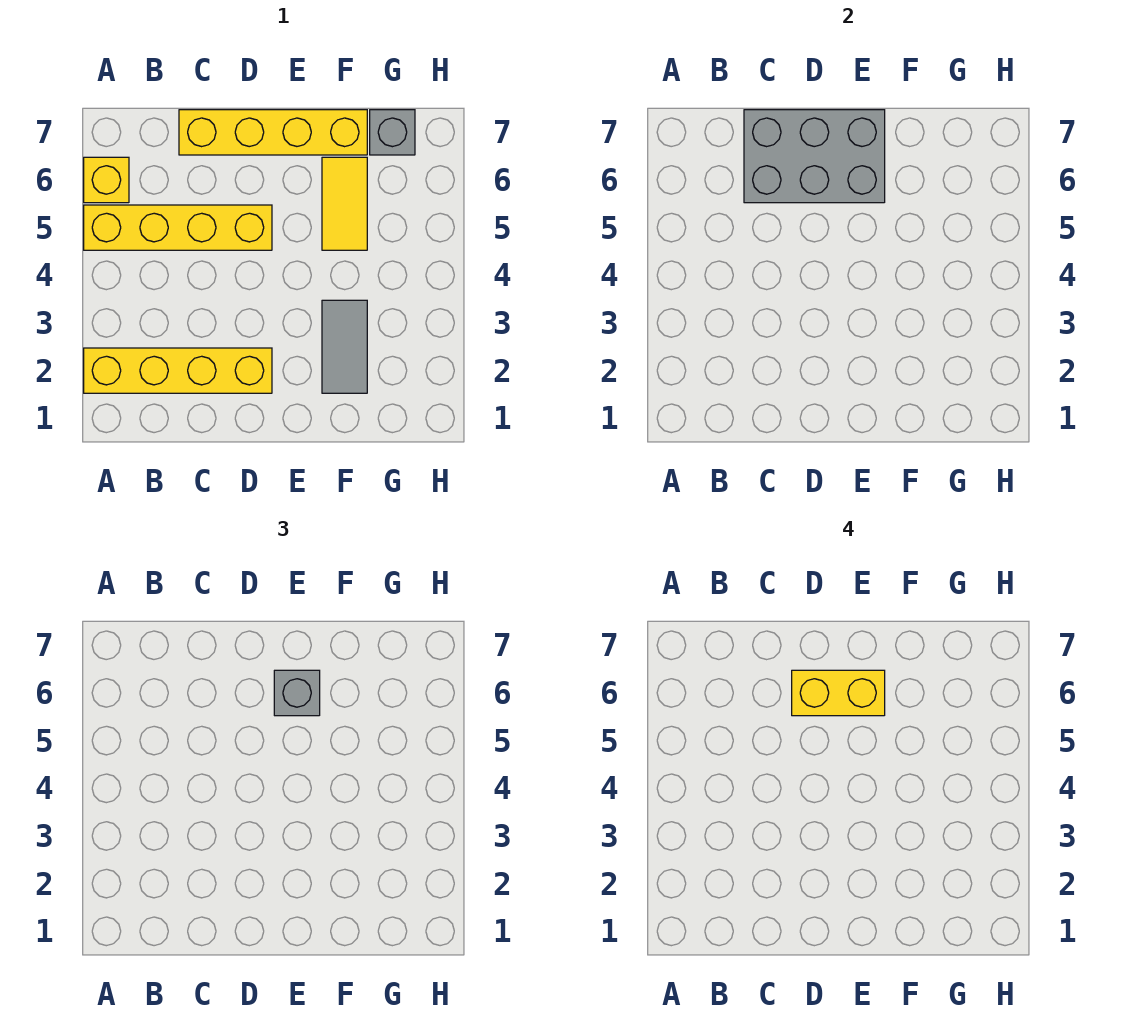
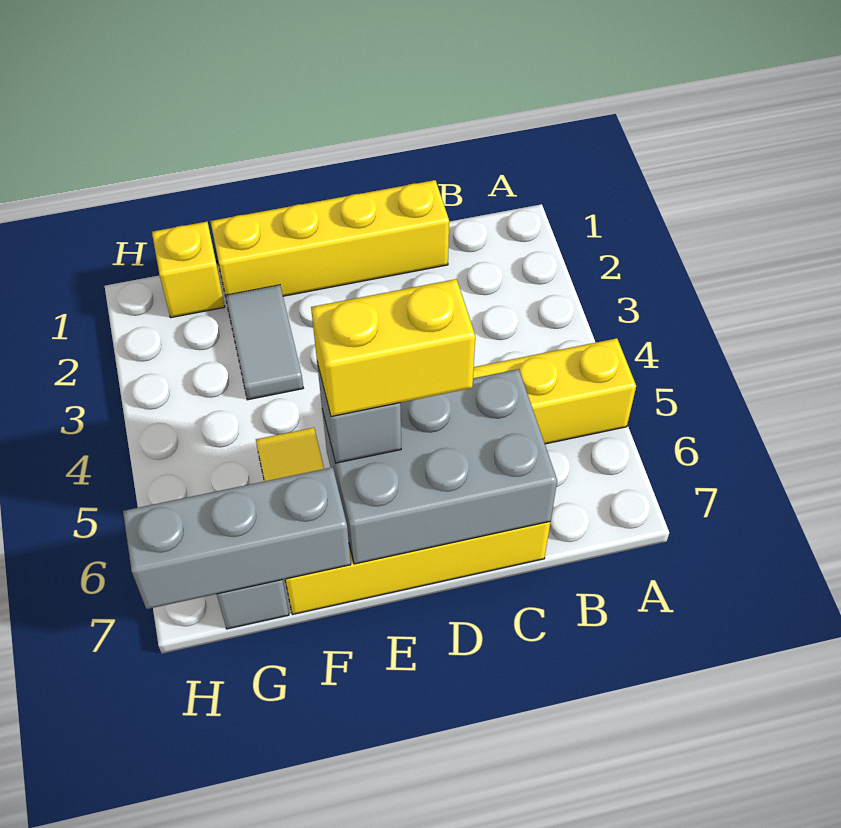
yellow brick A2:D2 level 1 -> yellow brick C1:F1 level 1
yellow brick A6 level 1 -> yellow brick G1 level 1
none -> grey brick F7:H7 level 2

